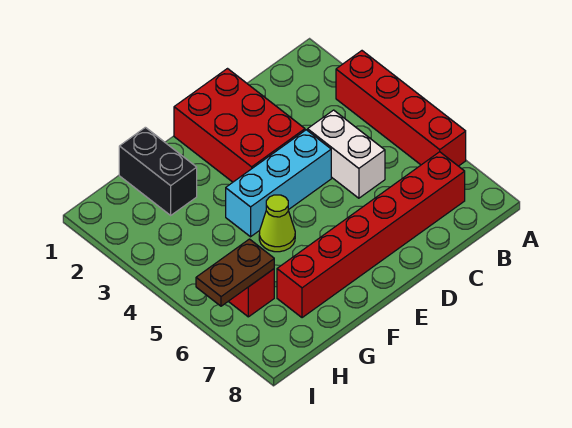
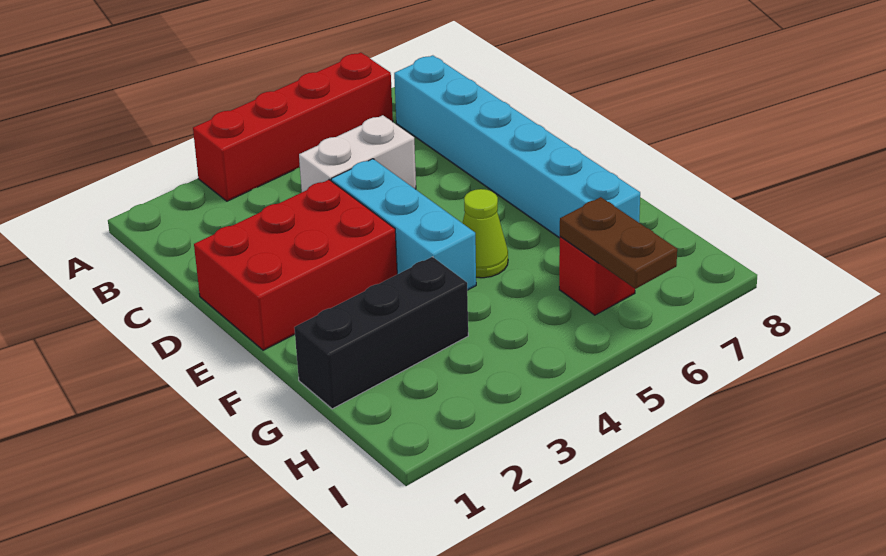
red brick B7:G7 level 1 -> cyan brick B7:G7 level 1
black brick G1:G2 level 1 -> black brick G1:G3 level 1

